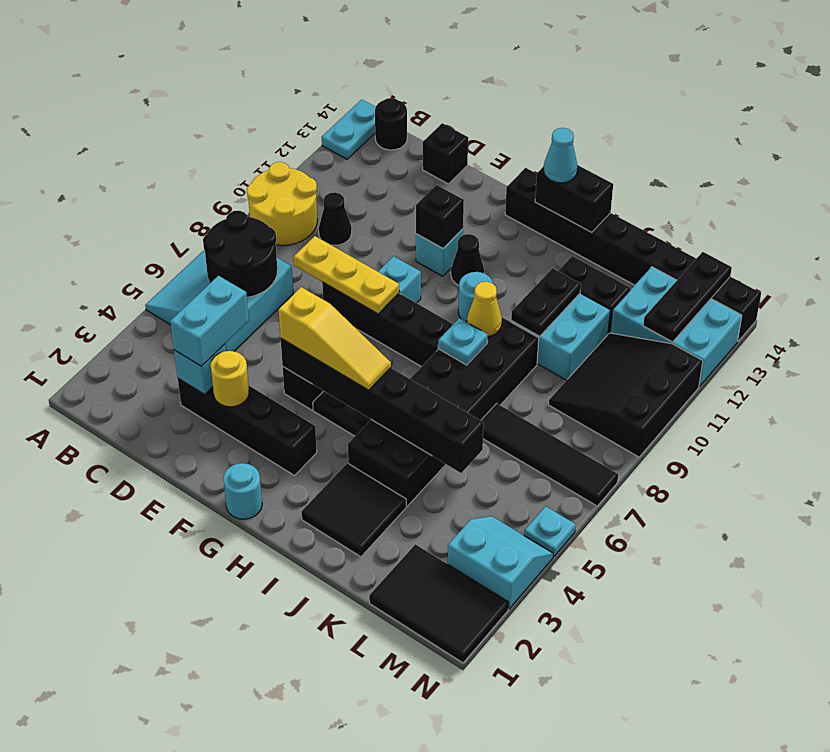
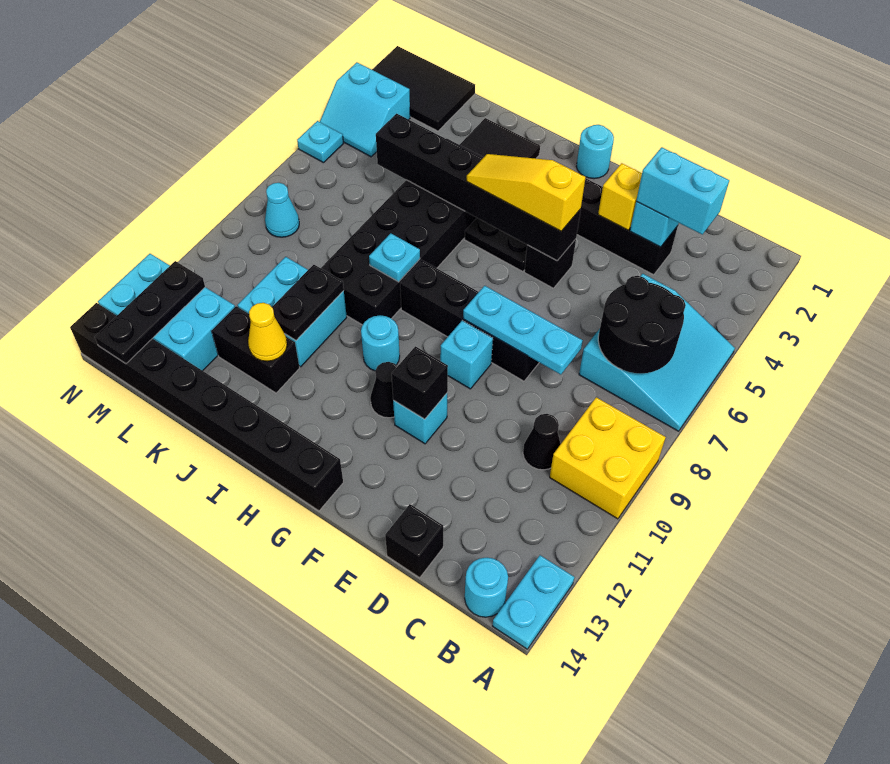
yellow round brick A9:B10 level 1 -> yellow brick A9:B10 level 1
black round brick B14 level 1 -> cyan round brick B14 level 1
cyan brick D3:D4 level 3 -> cyan brick C3:D3 level 3
yellow plate D8:F8 level 2 -> cyan plate D8:F8 level 2
yellow round brick E3 level 2 -> yellow brick E3 level 2
black brick H14:I14 level 2 -> none
cyan cone H14 level 3 -> cyan cone M8 level 1
yellow cone I9 level 2 -> yellow cone J12 level 2
black tile K7:N7 level 1 -> none
black slope L9:N11 level 1 top N -> none

